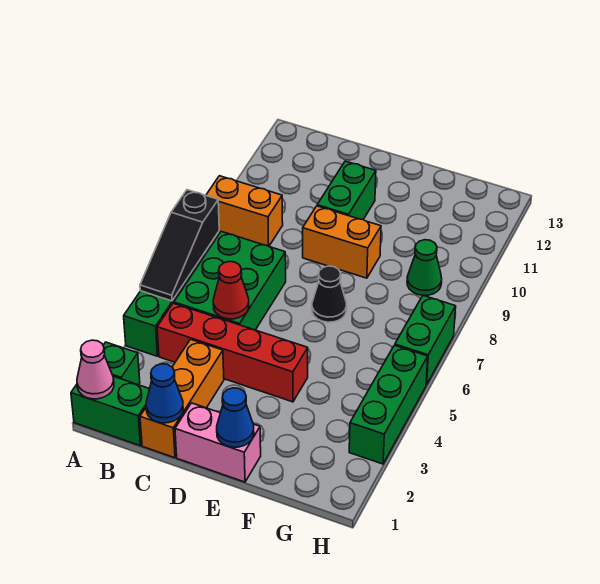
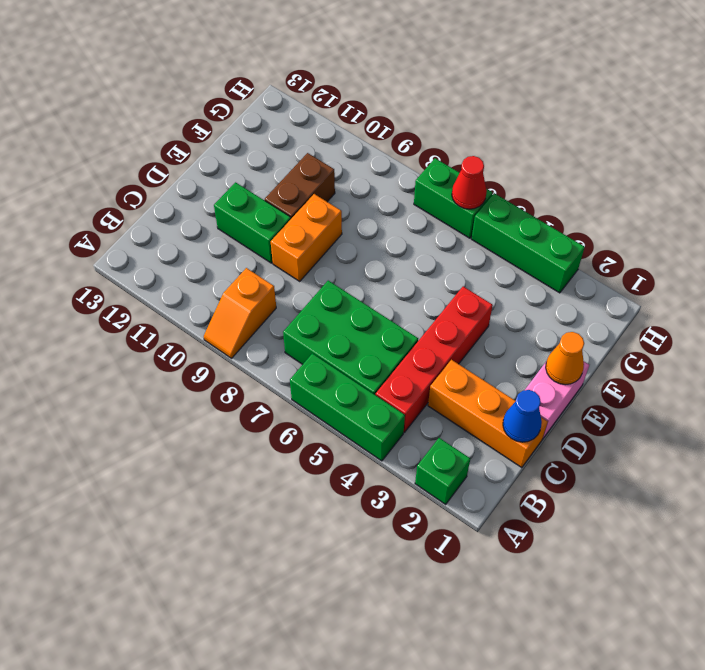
green brick A1:B1 level 1 -> none
pink cone A1 level 2 -> none
black slope A5:A7 level 2 top 7 -> none
orange brick A9:B9 level 1 -> orange slope A9:B9 level 1 top B
red cone C5 level 2 -> red cone H6 level 2
blue cone E1 level 2 -> orange cone E1 level 2
black cone E7 level 1 -> none
none -> brown brick E10:F10 level 1
green cone G9 level 1 -> none

